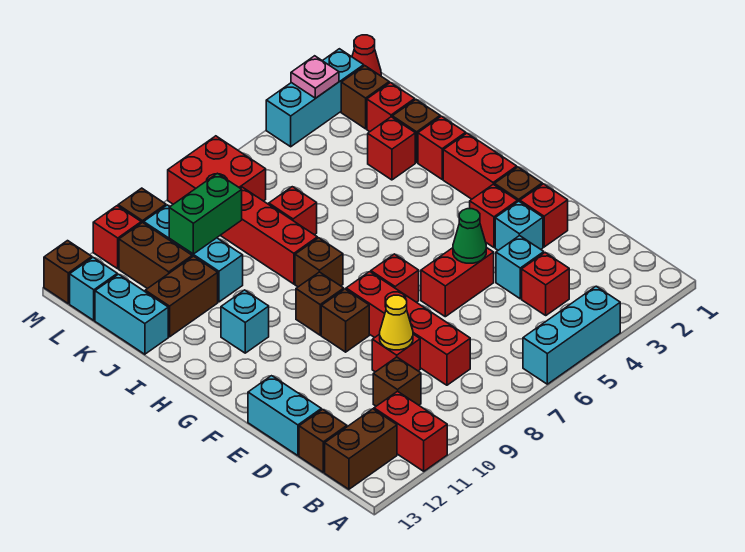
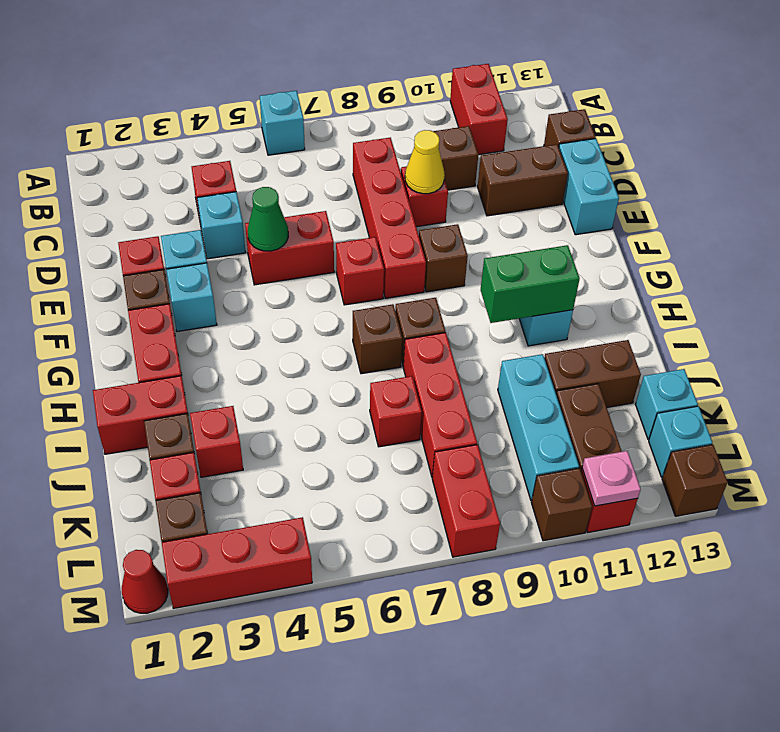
cyan brick A4:A6 level 1 -> cyan brick A6 level 1
brown brick B12:B13 level 1 -> brown brick D11:D12 level 1
red brick F3 level 1 -> cyan brick F3 level 1
brown brick G9 level 1 -> brown brick H7 level 1
red brick I2 level 1 -> red brick I1:I2 level 1
cyan brick J13:K13 level 1 -> cyan brick K13 level 1
green brick K9:K10 level 2 -> green brick H10:H11 level 2
red brick L7:M8 level 1 -> red brick L8:M8 level 1
cyan brick M2:M4 level 1 -> red brick M2:M4 level 1
pink plate M3 level 2 -> pink plate M11 level 2

